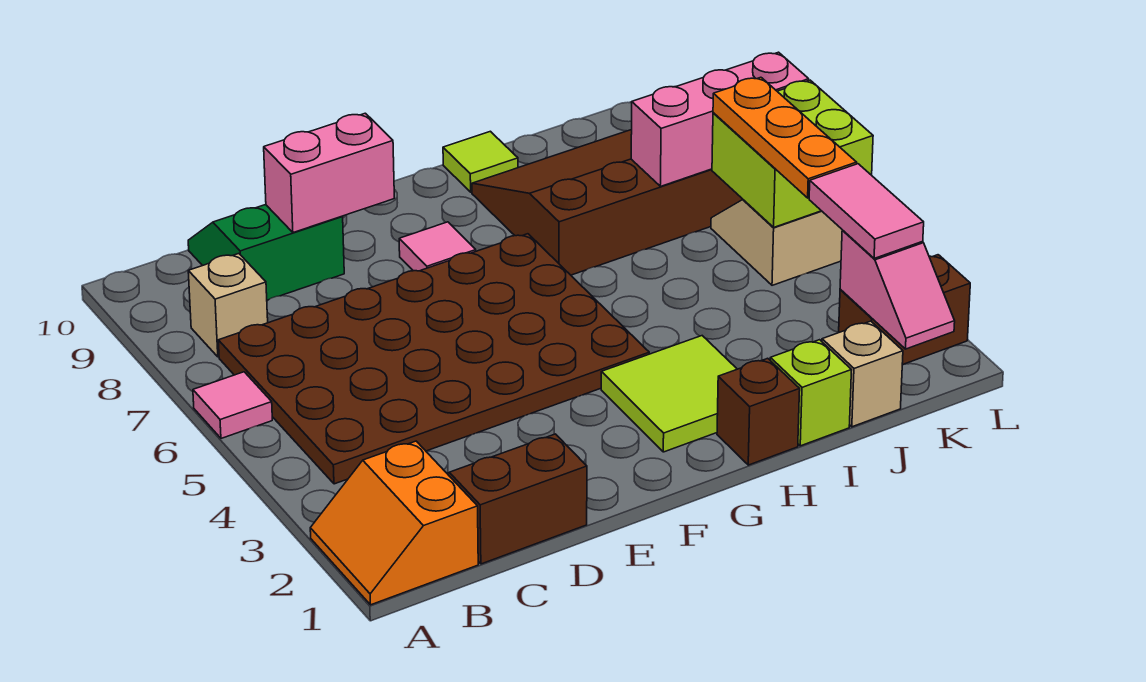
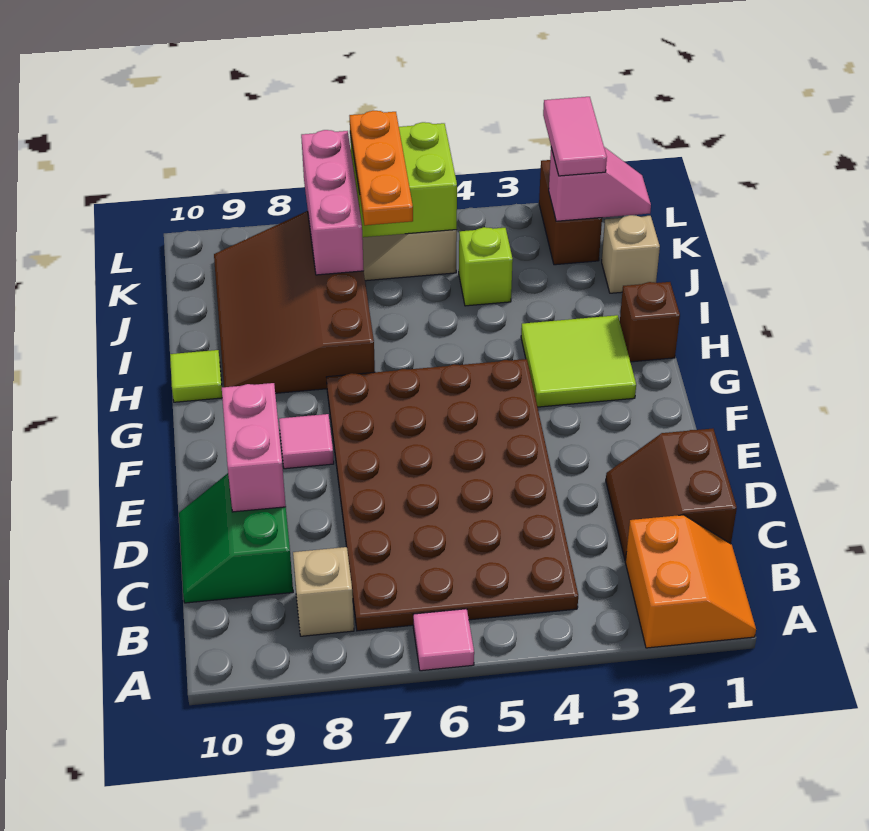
orange slope A1:B2 level 1 top B -> orange slope A1:B2 level 1 top 2
lime brick I1 level 1 -> lime brick J4 level 1
pink tile K2:K3 level 3 -> pink tile K2:L2 level 3
orange plate K4:K6 level 3 -> orange plate J6:L6 level 3

